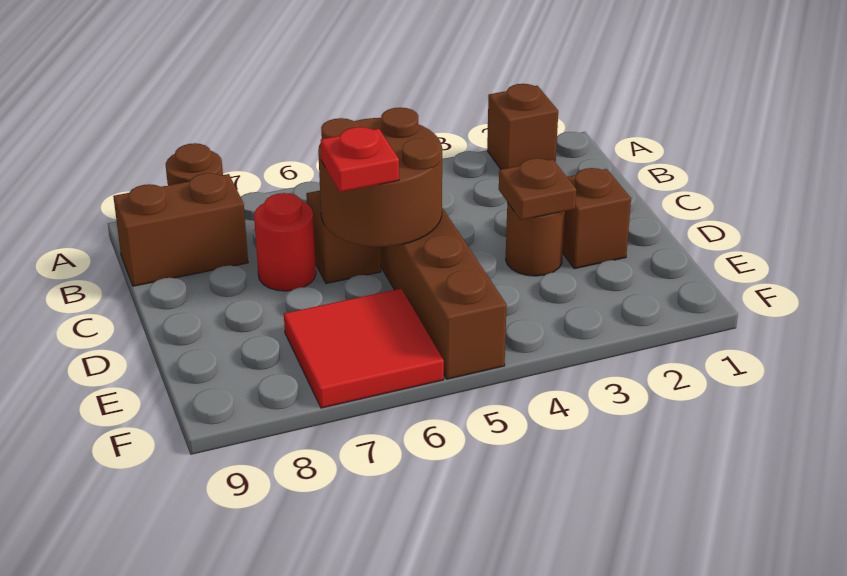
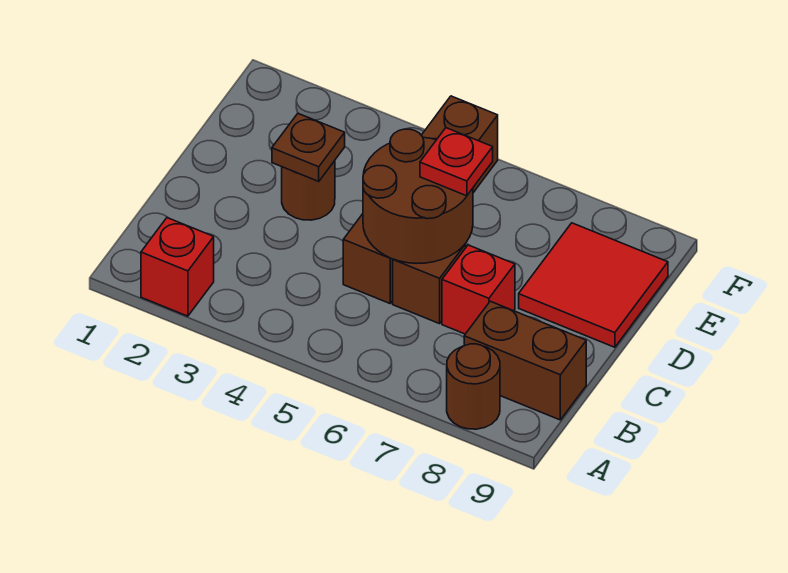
brown brick A2 level 1 -> red brick A2 level 1
red round brick C7 level 1 -> red brick C7 level 1
brown brick D2 level 1 -> none
red tile E6:F7 level 1 -> red tile D8:E9 level 1

